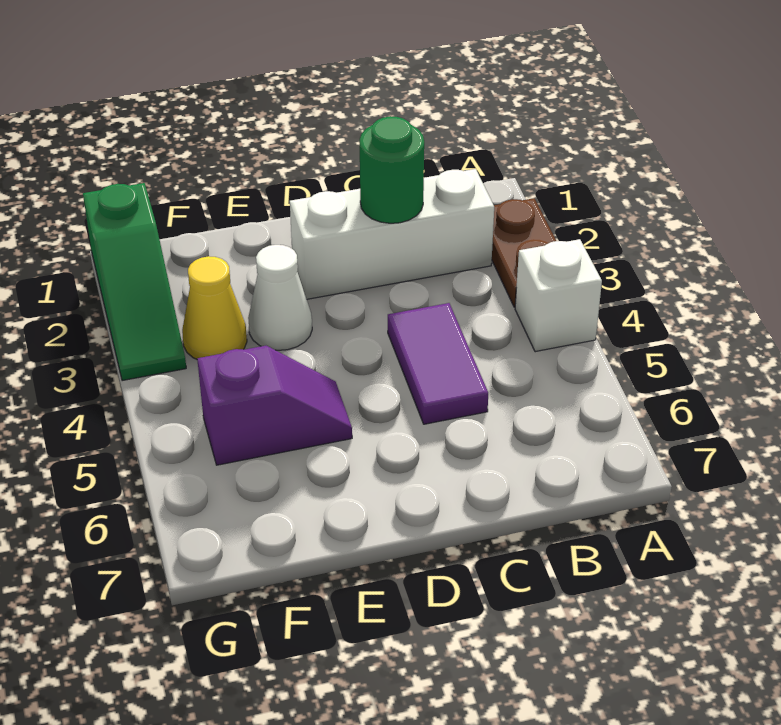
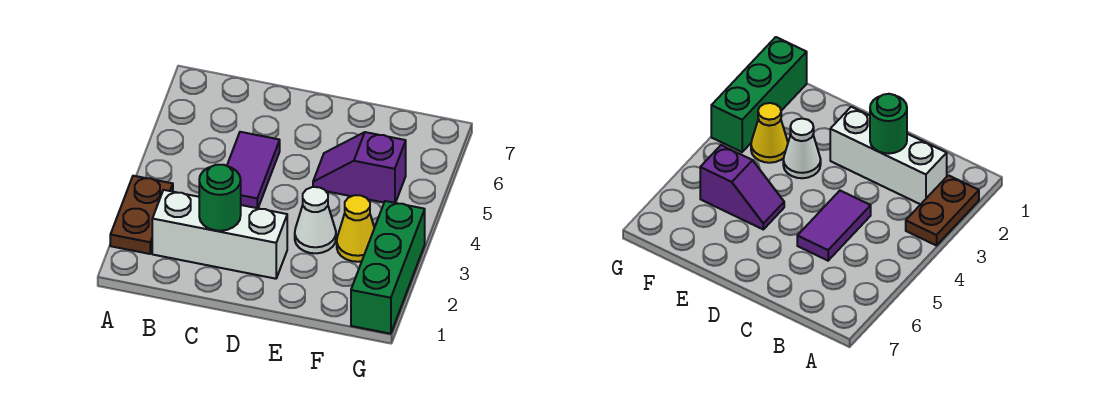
white brick A4 level 1 -> none
green slope G1:G3 level 1 top 1 -> green brick G1:G3 level 1

